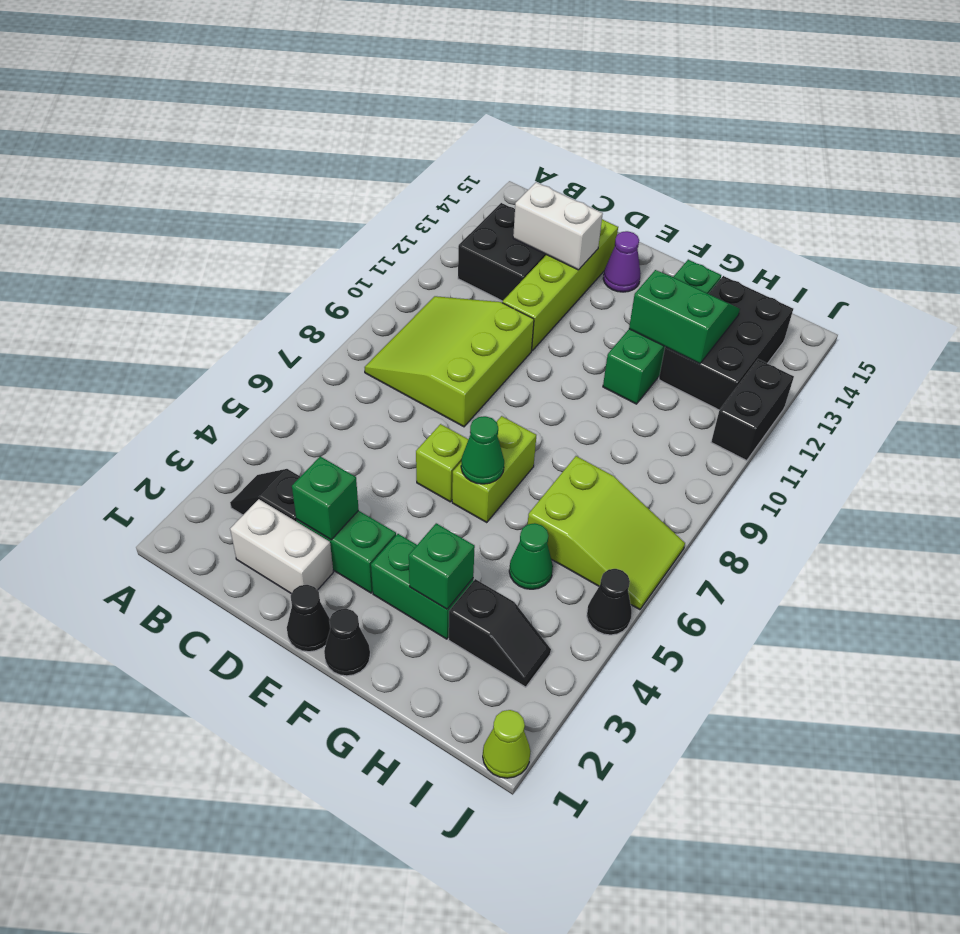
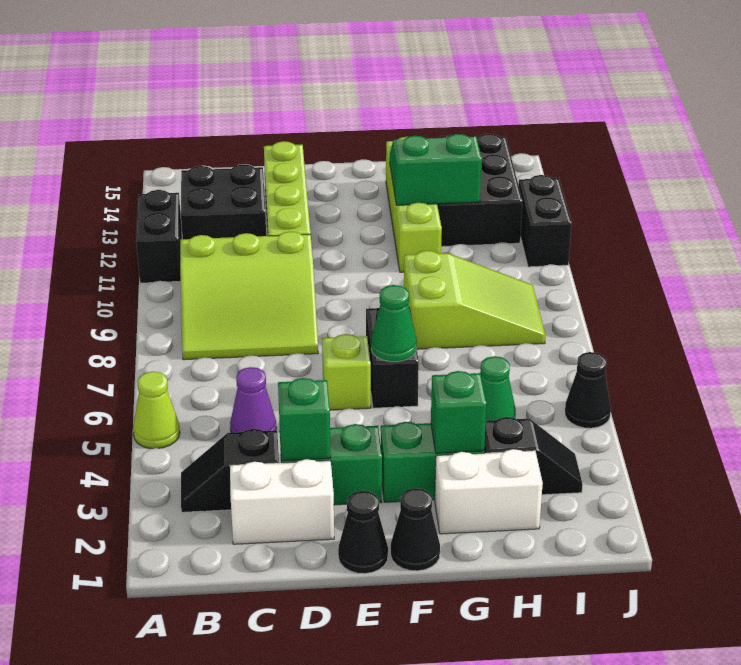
none -> black brick A11:A12 level 1
lime slope B8:D10 level 1 top D -> lime slope B8:D10 level 1 top 10
white brick C13:D13 level 2 -> white brick G2:H2 level 1
purple cone E14 level 1 -> purple cone C5 level 1
lime brick F6:F7 level 1 -> black brick F6:F7 level 1
green brick G11:G14 level 1 -> lime brick G11:G14 level 1
lime slope H6:J7 level 1 top H -> lime slope G8:I9 level 1 top G
lime cone J1 level 1 -> lime cone A5 level 1

